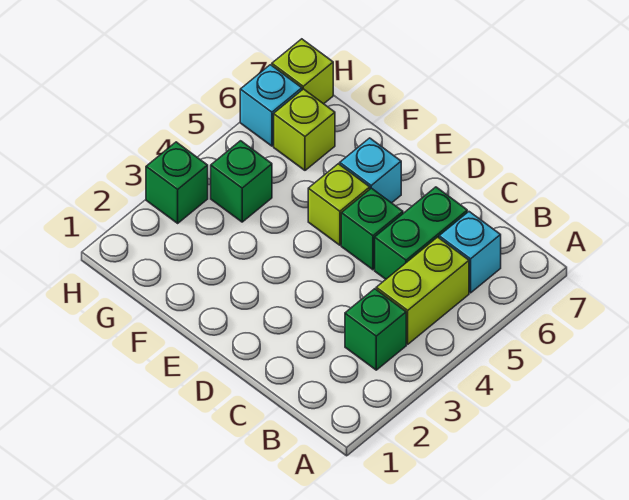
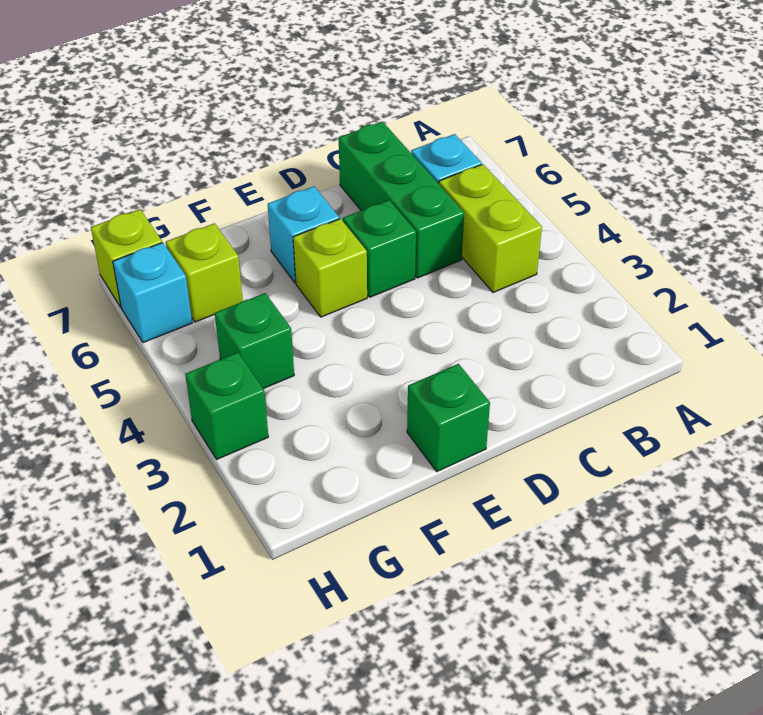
green brick B3 level 1 -> green brick E1 level 1
green brick C5:C6 level 1 -> green brick C5:C7 level 1

